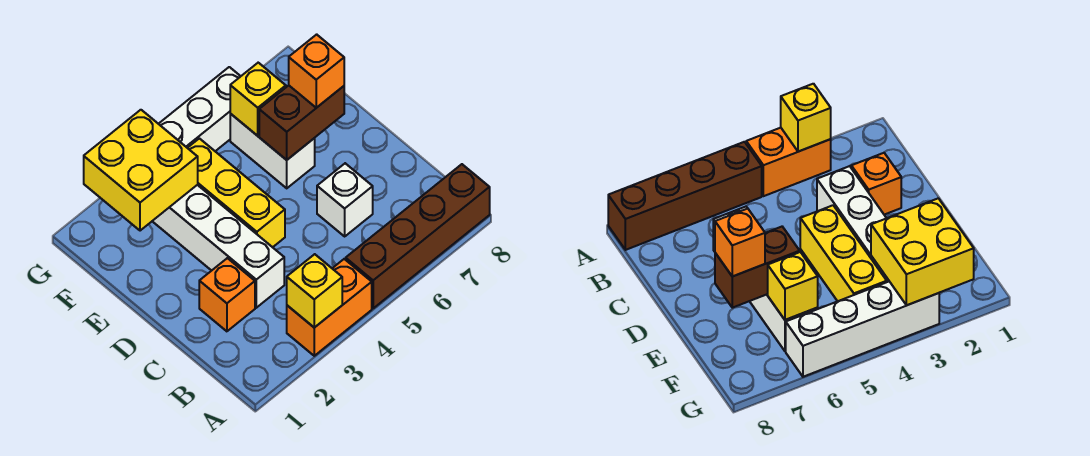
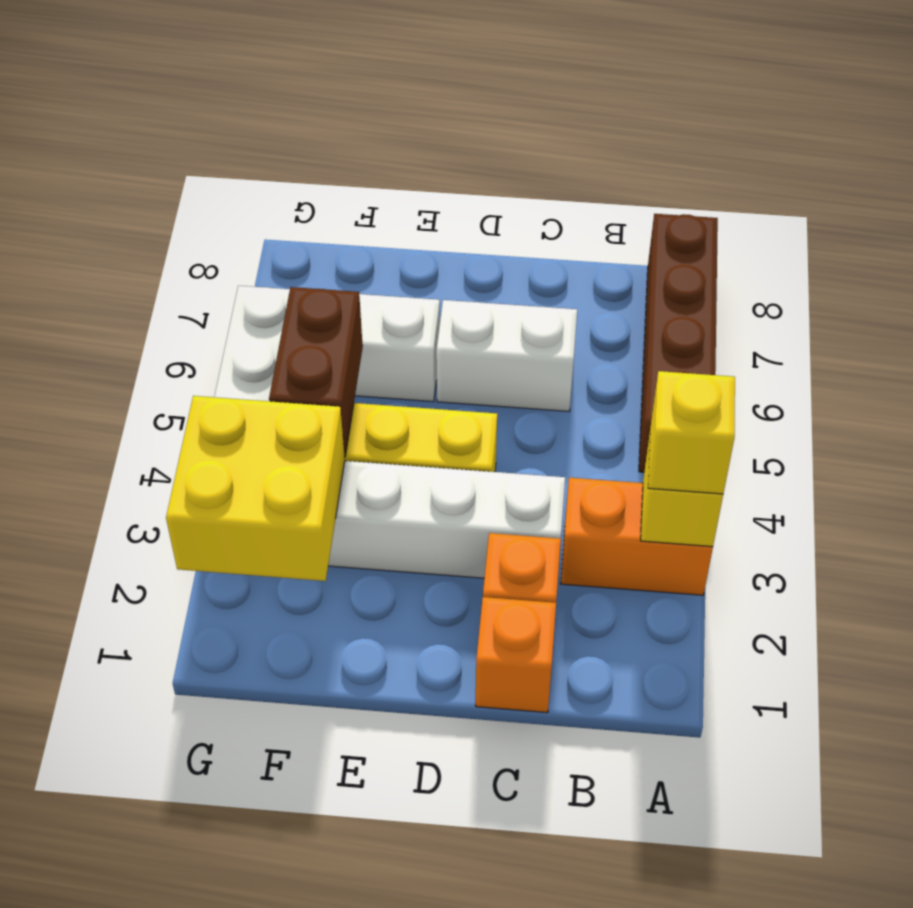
orange brick A3:A4 level 1 -> orange brick A3:B3 level 1
white brick C6 level 1 -> white brick C6:D6 level 1
brown brick E6:E7 level 2 -> brown brick F4:F5 level 2
orange brick E7 level 3 -> orange brick C1 level 1
yellow brick F6 level 2 -> yellow brick A3 level 3

